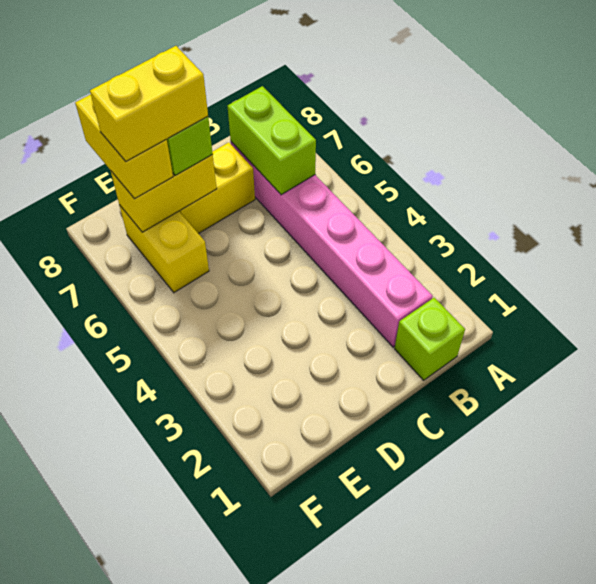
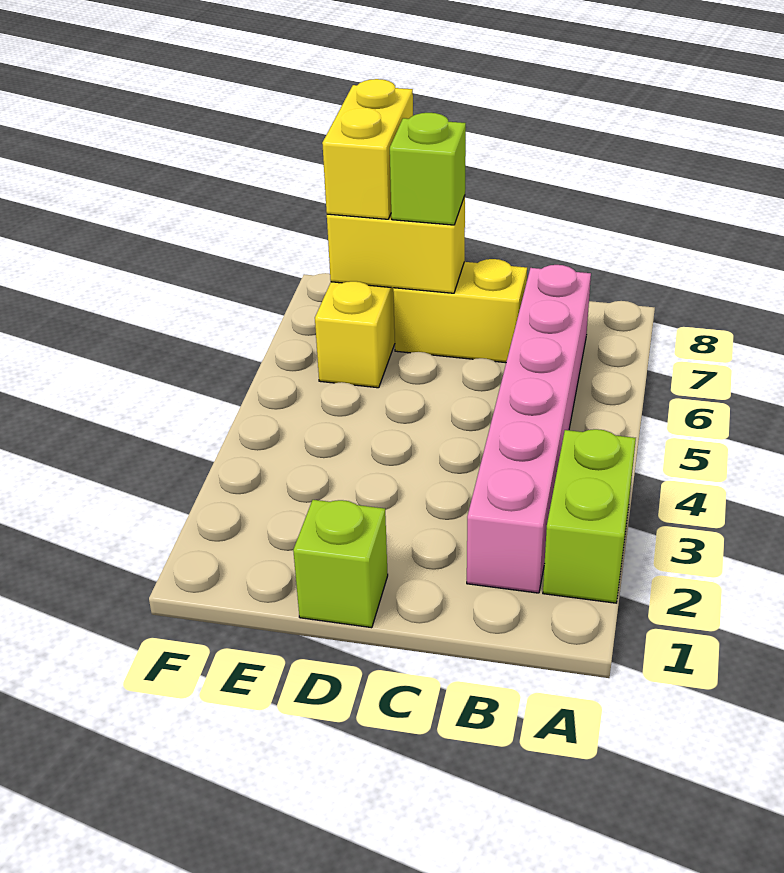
lime brick B1 level 1 -> lime brick D1 level 1
lime brick B6:B7 level 2 -> lime brick A2:A3 level 1
yellow brick D7:E7 level 4 -> none

